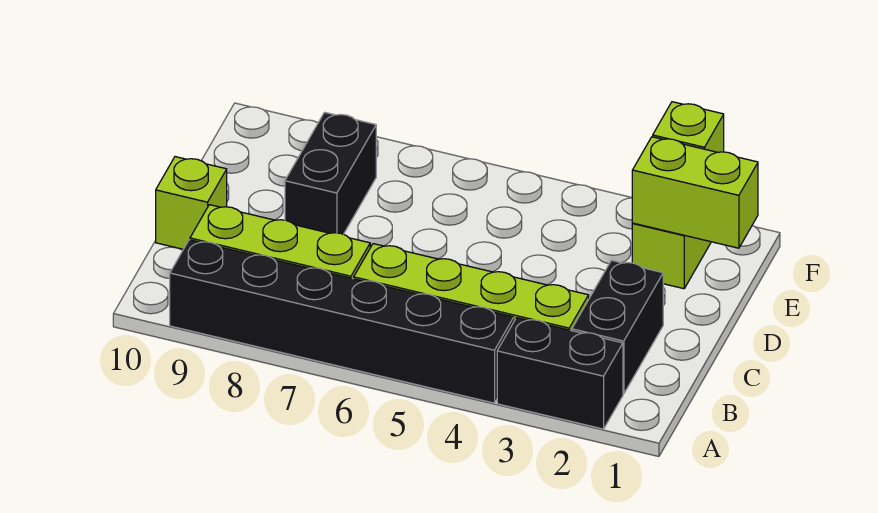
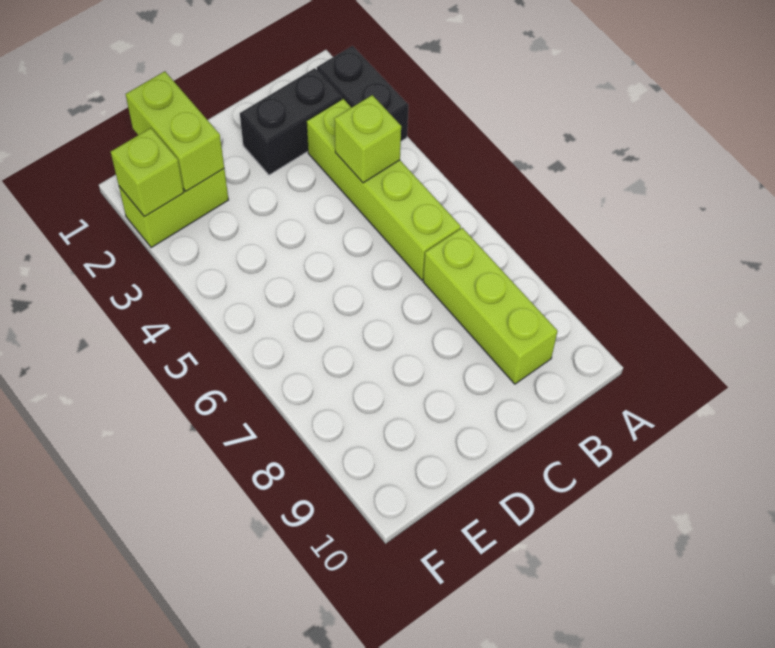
black brick A4:A9 level 1 -> none
lime brick C10 level 1 -> lime brick B4 level 2
black brick D8:E8 level 1 -> none

